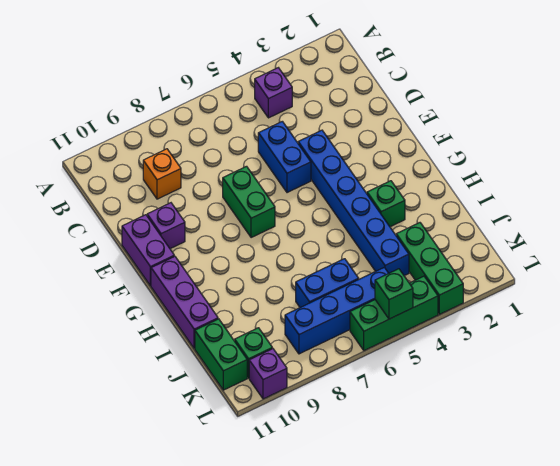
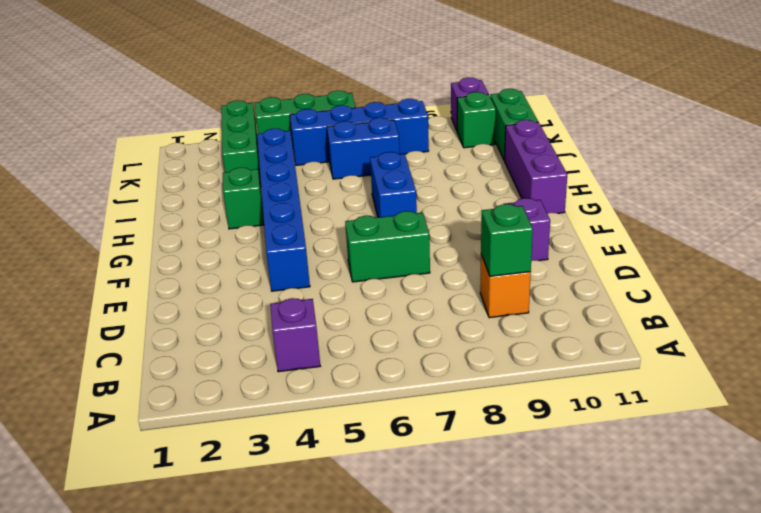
blue brick D5:E5 level 1 -> blue brick G7:H7 level 1
green brick E7:F7 level 1 -> green brick E6:E7 level 1
purple brick E11:F11 level 1 -> none
green brick L5 level 2 -> green brick C9 level 2

